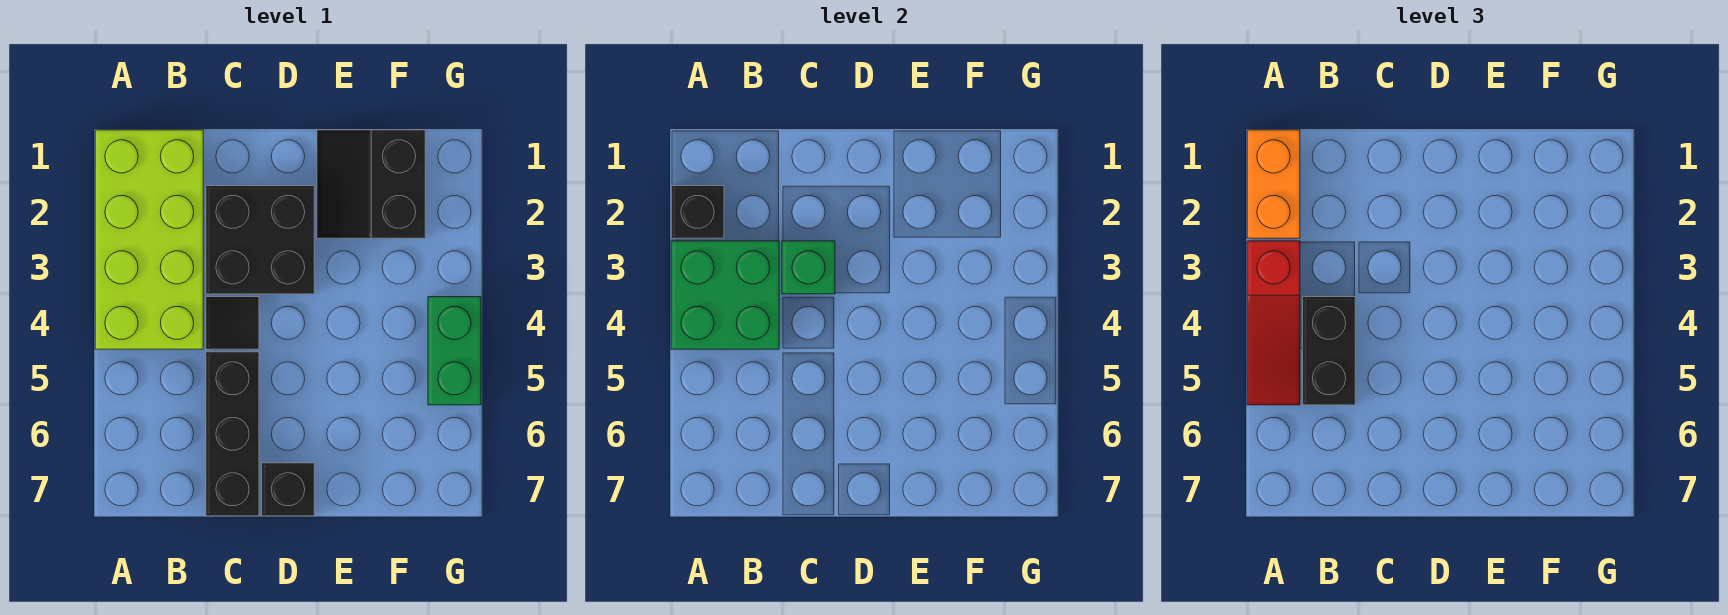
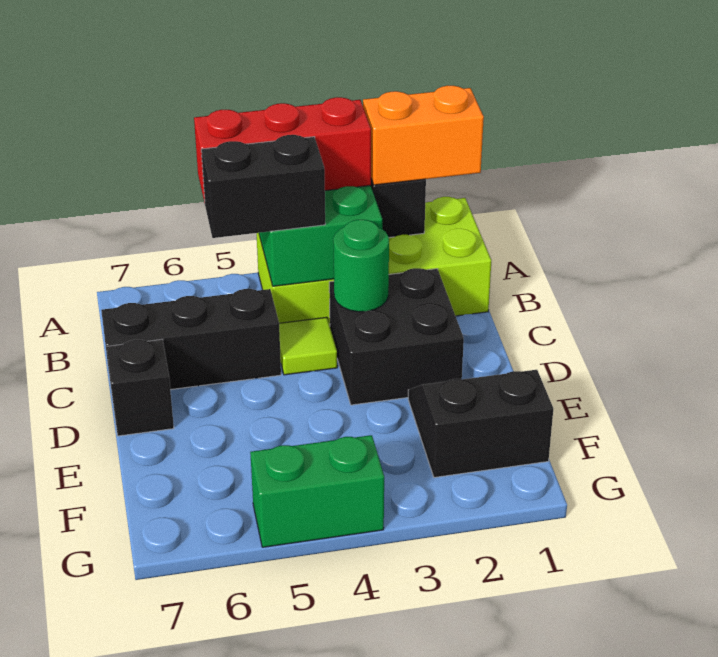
red slope A3:A5 level 3 top 3 -> red brick A3:A5 level 3
green brick C3 level 2 -> green round brick C3 level 2
black tile C4 level 1 -> lime tile C4 level 1

